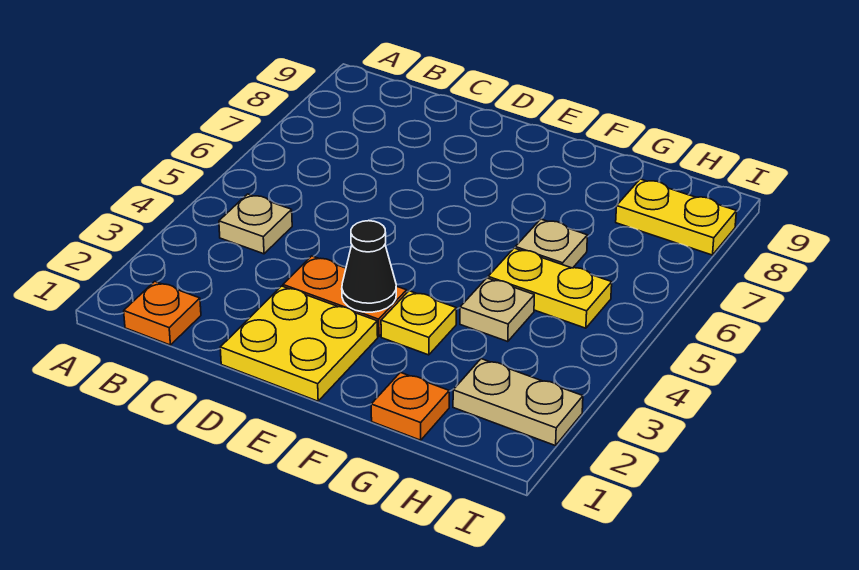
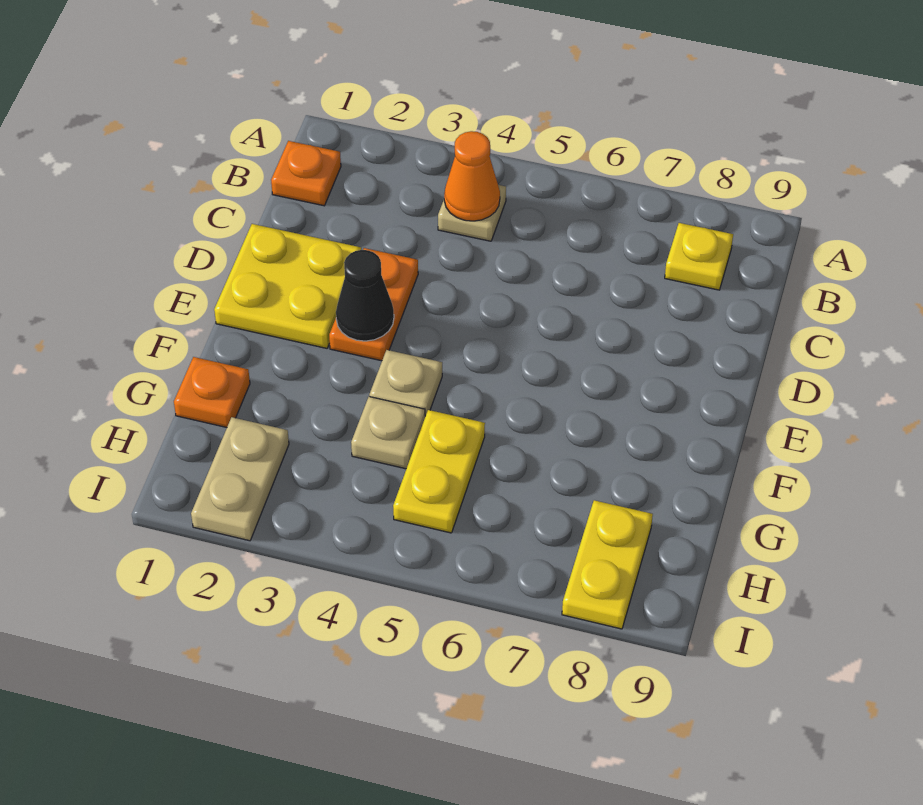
none -> orange cone B4 level 2
yellow plate F3 level 1 -> yellow plate B8 level 1
tan plate G6 level 1 -> tan plate F4 level 1

